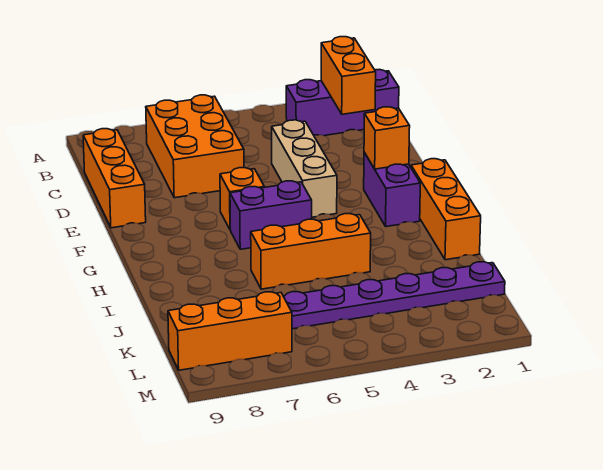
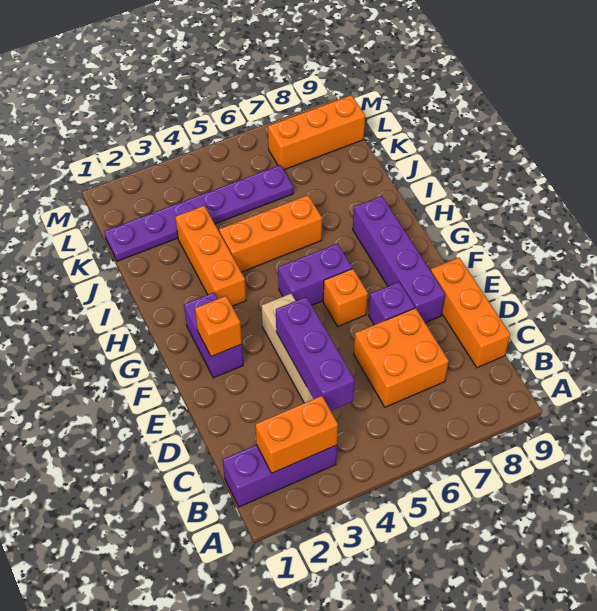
orange brick B2:C2 level 2 -> orange brick B2:B3 level 2
orange brick B6:D7 level 1 -> orange brick C6:D7 level 1
none -> purple brick C4:E4 level 2
none -> purple brick E7 level 1
none -> purple brick E8:H8 level 1
orange brick G1:I1 level 1 -> orange brick H3:J3 level 1

